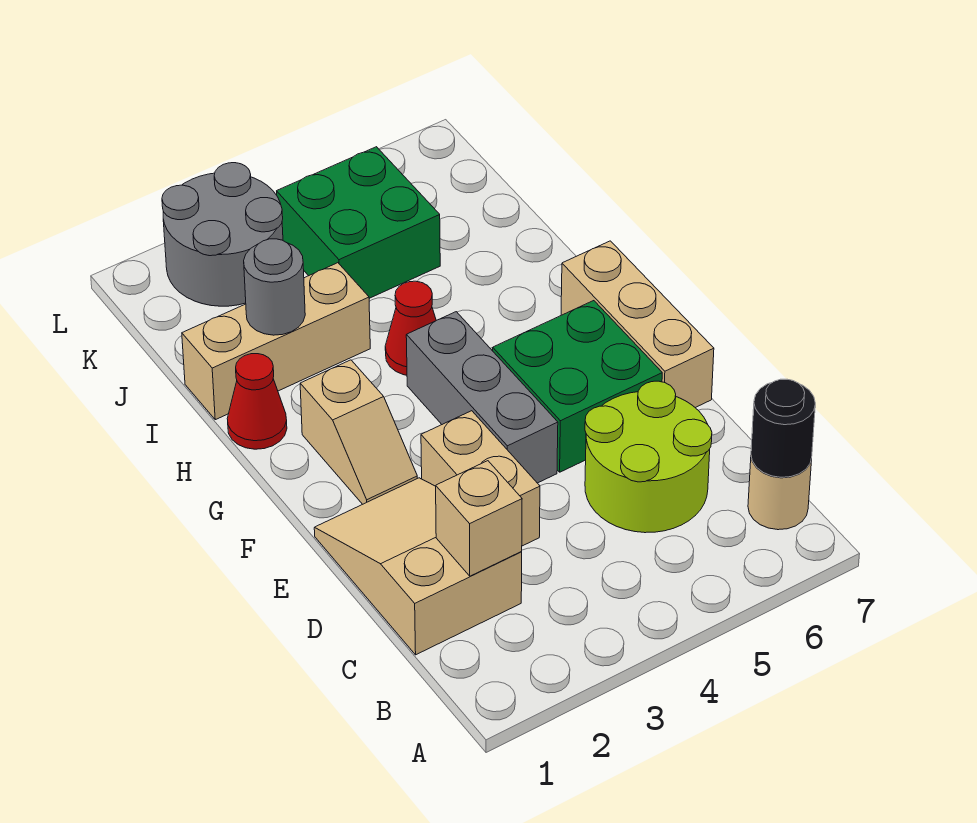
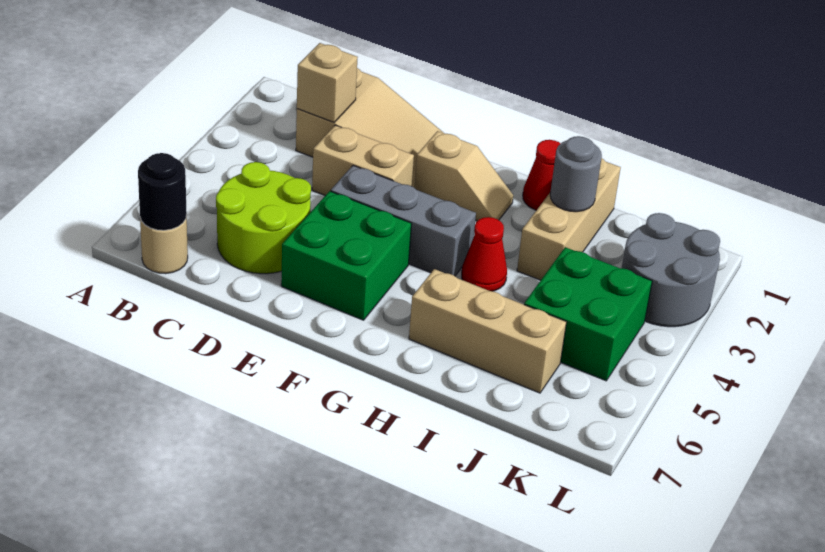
tan brick E7:G7 level 1 -> tan brick H6:J6 level 1
tan slope F2:G2 level 1 top G -> tan slope F2:G2 level 1 top F

